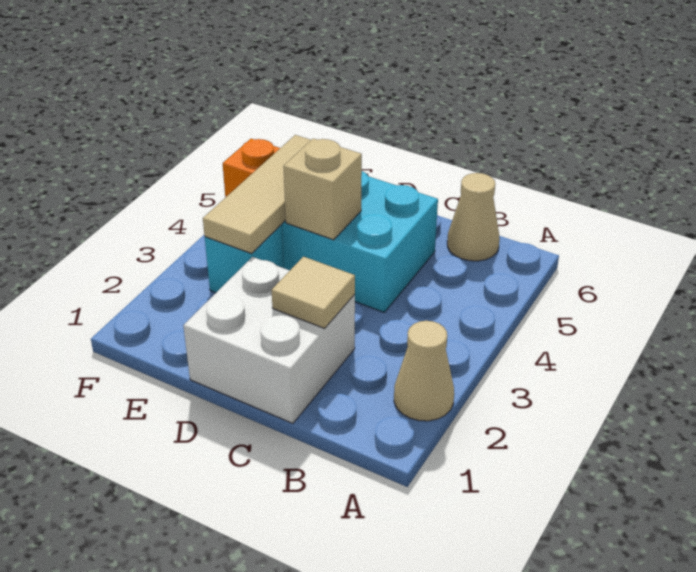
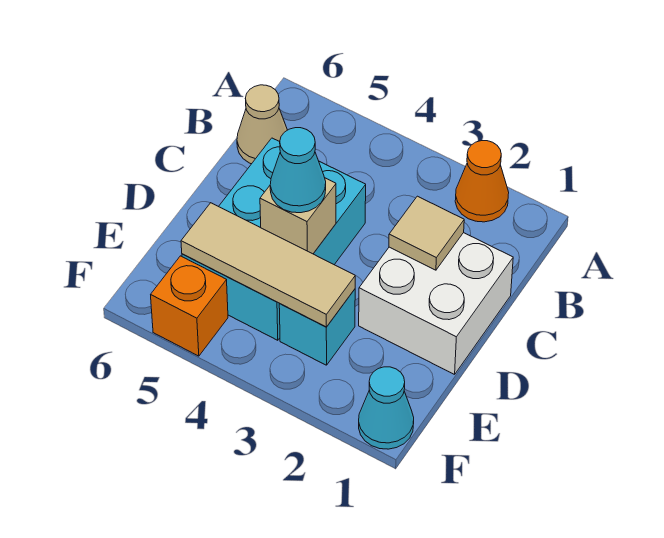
tan cone A2 level 1 -> orange cone A2 level 1
none -> cyan cone D4 level 3
none -> cyan cone F1 level 1

